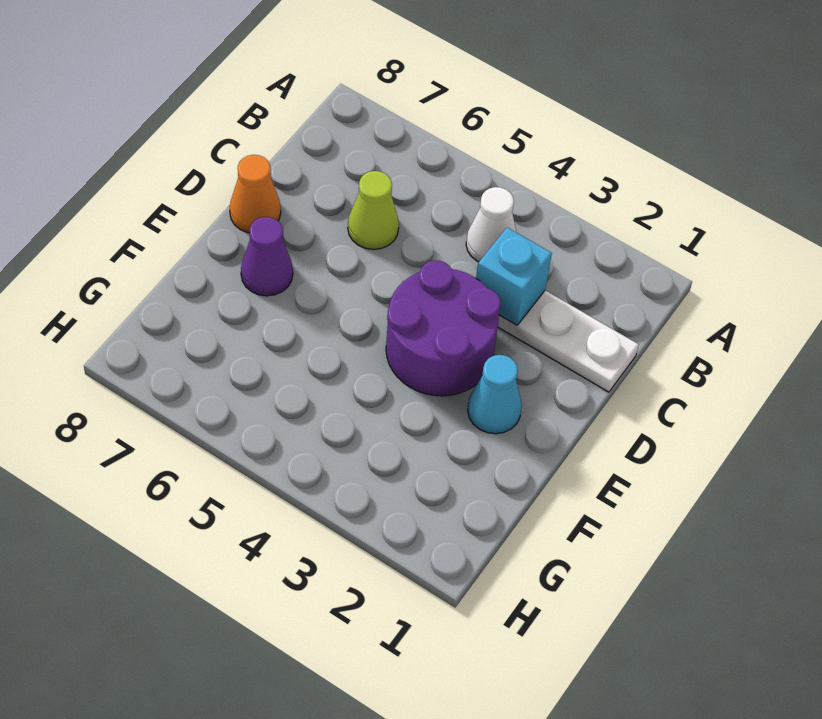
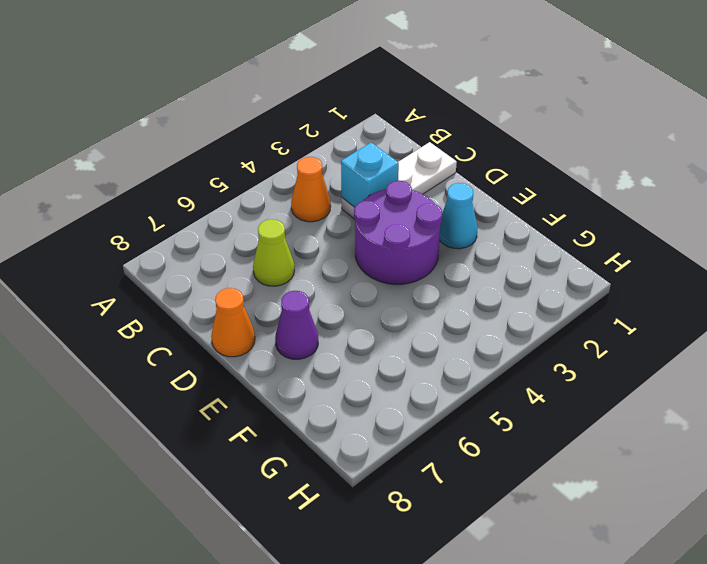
white cone B4 level 1 -> orange cone B4 level 1

